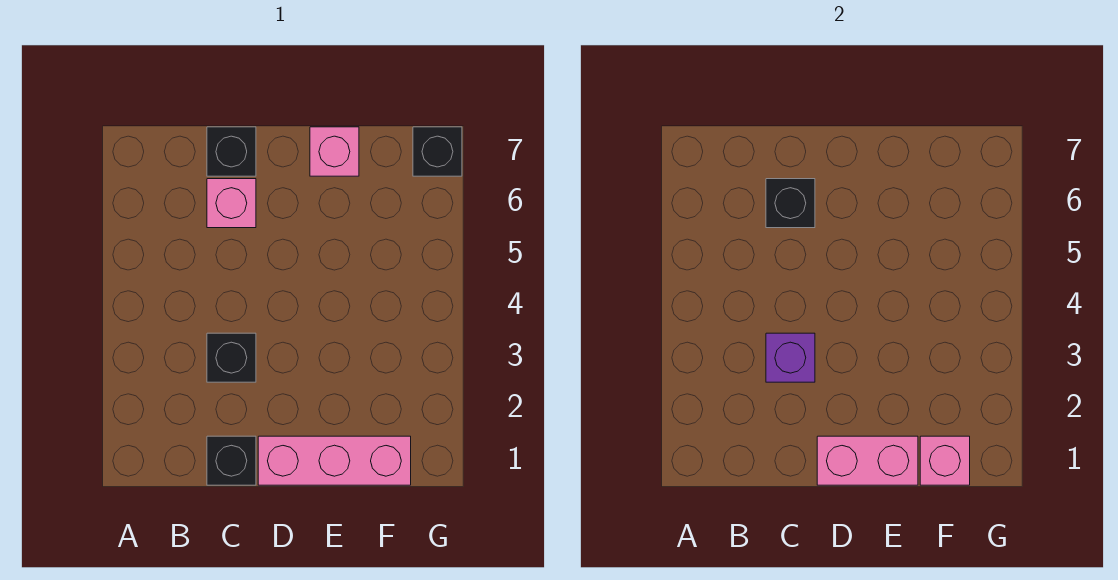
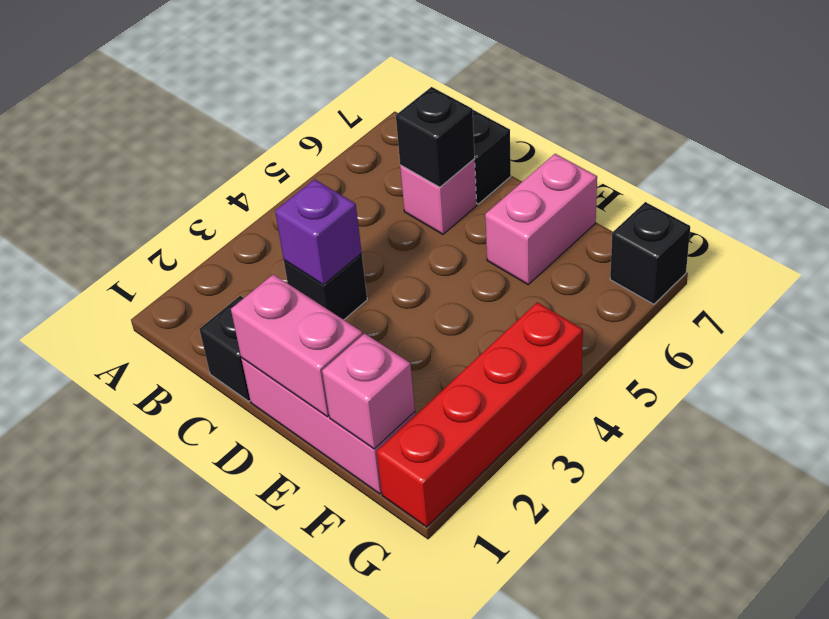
pink brick E7 level 1 -> pink brick E6:E7 level 1
none -> red brick G1:G4 level 1

